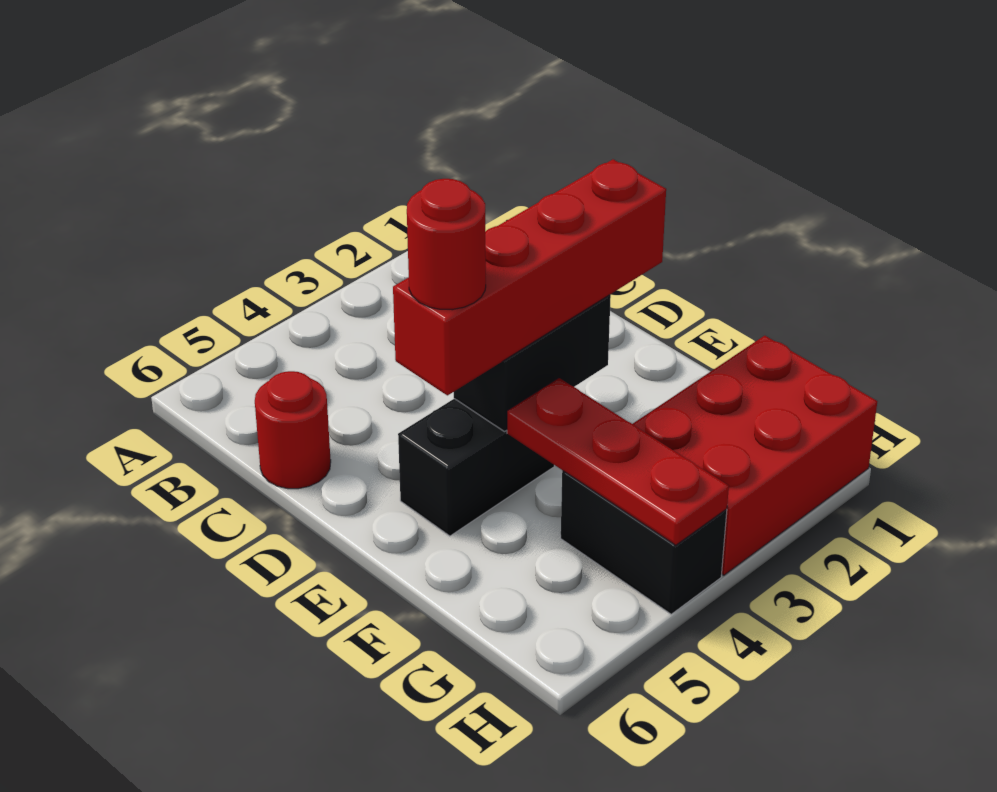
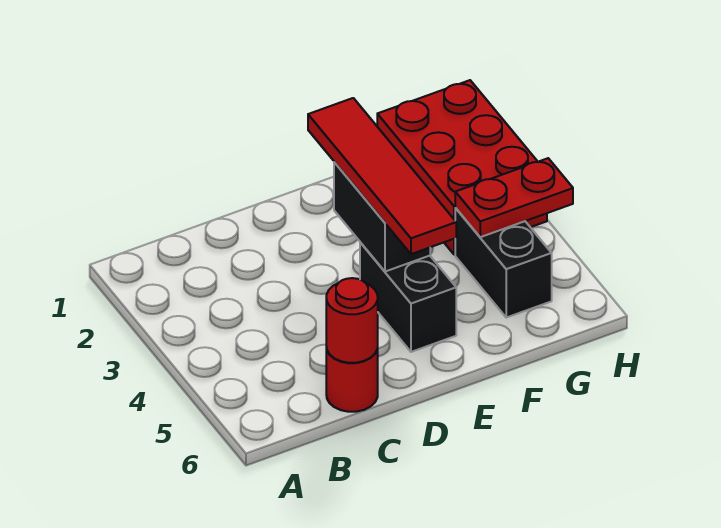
red brick E2:E5 level 3 -> red tile E2:E5 level 3
red round brick E5 level 4 -> red round brick C6 level 2
red plate F4:H4 level 2 -> red plate G4:H4 level 2
black brick G4:H4 level 1 -> black brick G4:G5 level 1

